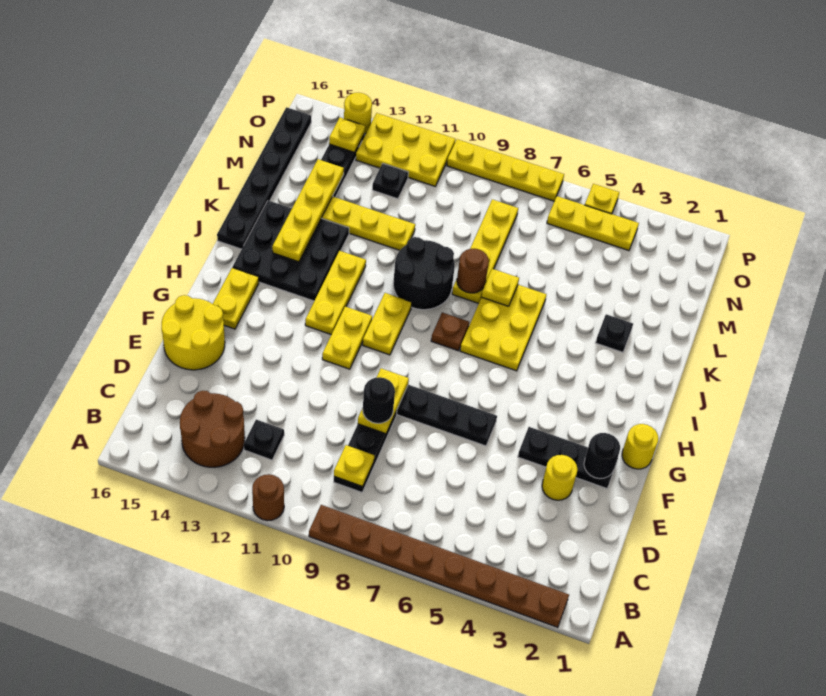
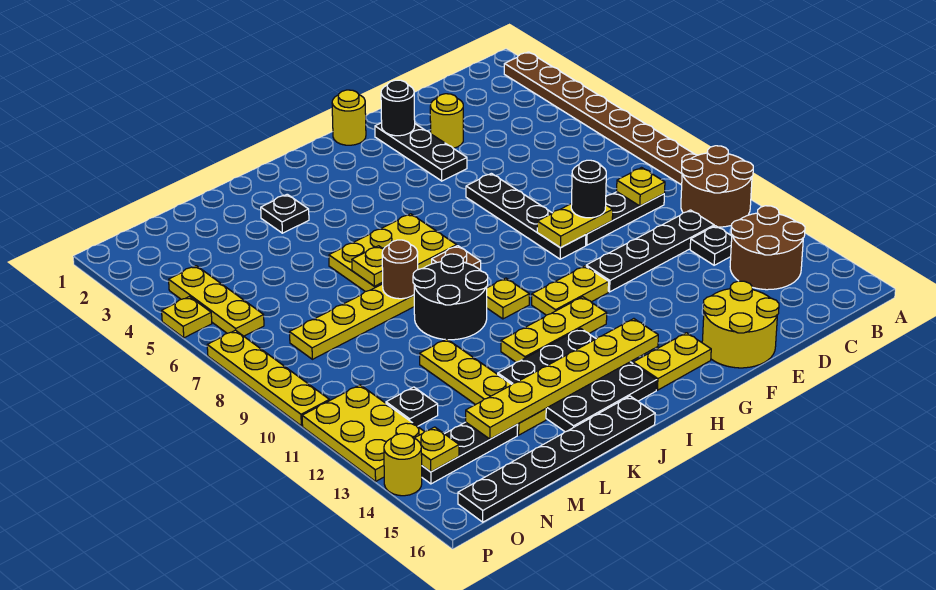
brown round brick A11 level 1 -> brown round brick A10:B11 level 1
none -> black plate C11:F11 level 1
yellow plate H10:I10 level 1 -> yellow plate I10 level 1
yellow plate J14:M14 level 2 -> yellow plate H14:M14 level 2

